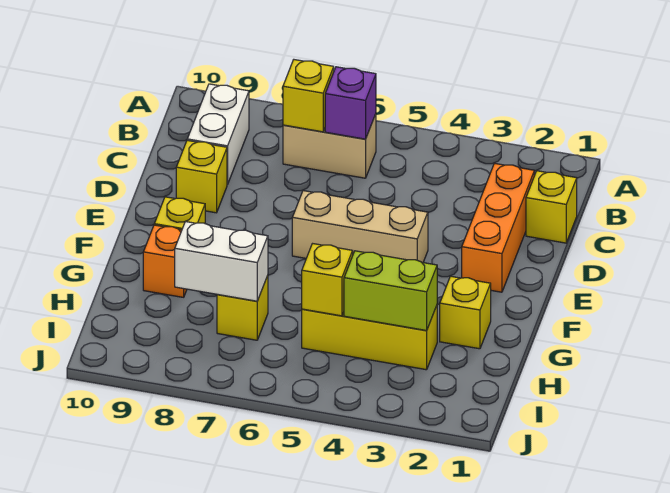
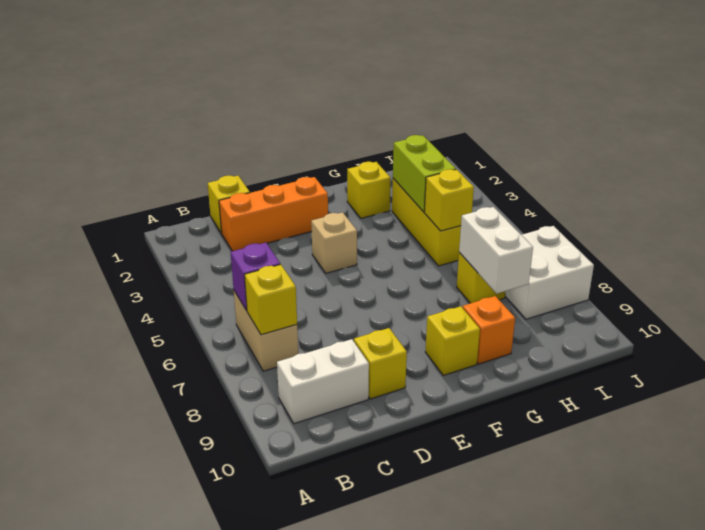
tan brick E4:E6 level 1 -> tan brick E4 level 1
none -> white brick I7:J8 level 1

